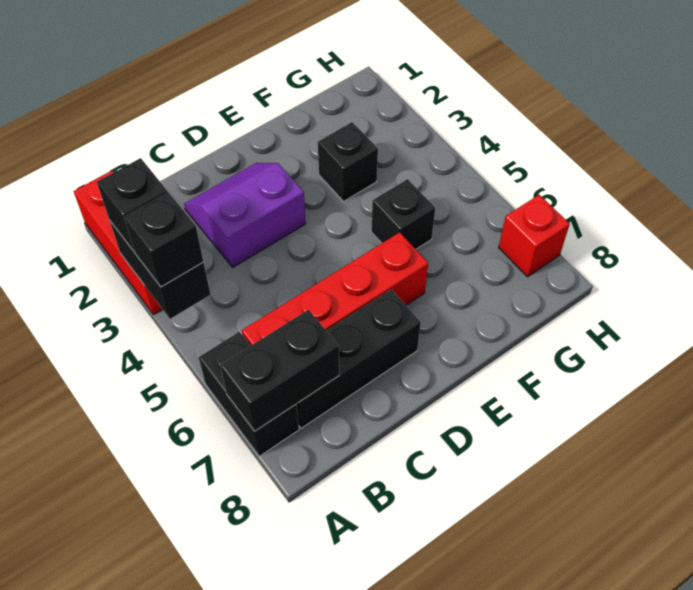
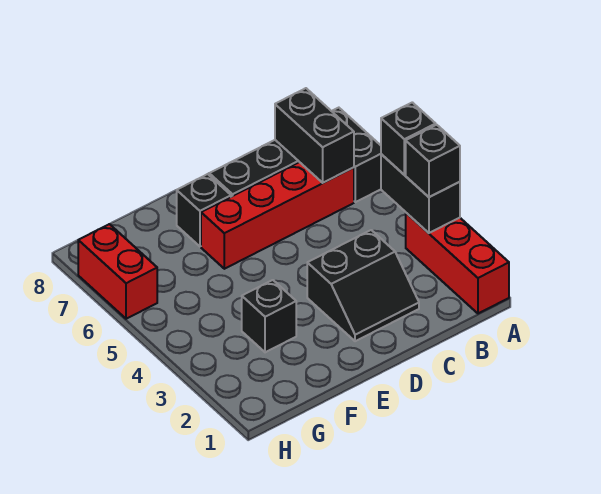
black brick A7:B7 level 2 -> black brick B6:B7 level 2
purple slope C2:D3 level 1 top 3 -> black slope C2:D3 level 1 top 3
black brick F5 level 1 -> black brick E7 level 1
red brick H7 level 1 -> red brick H6:H7 level 1

